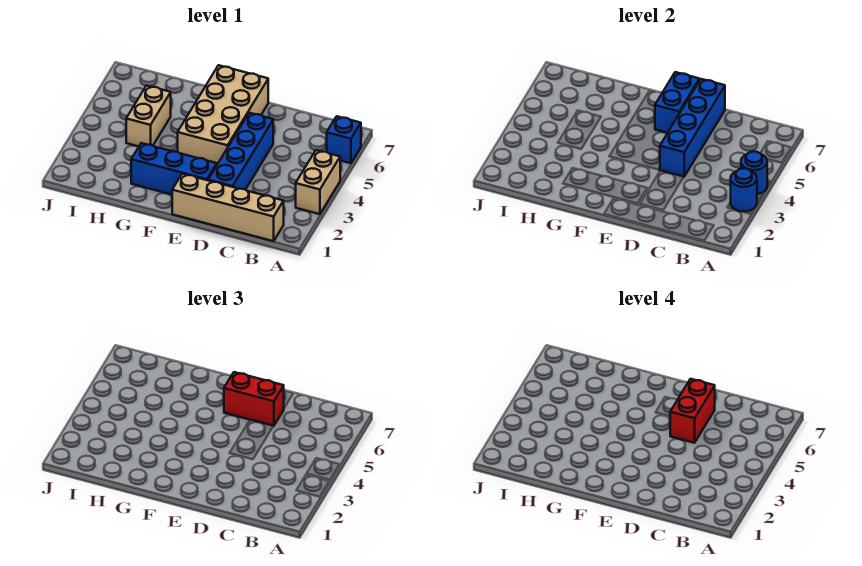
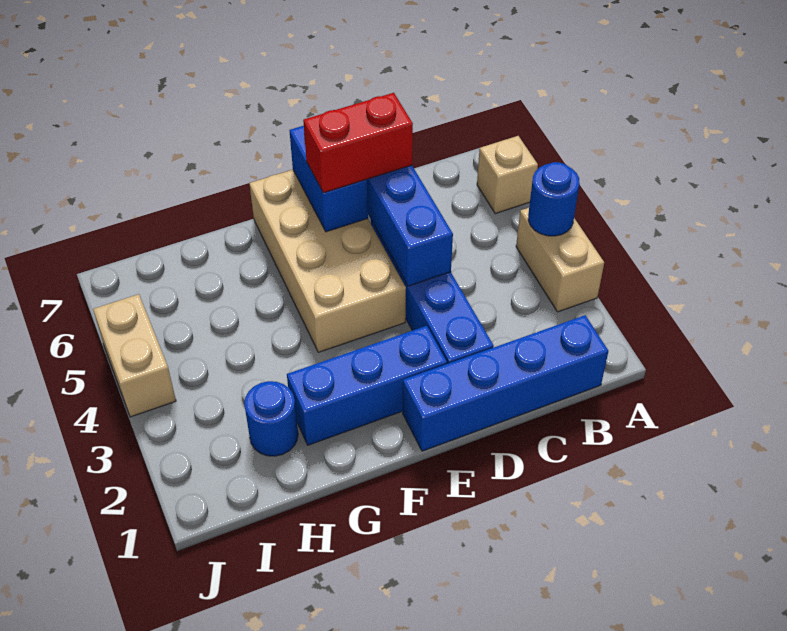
blue round brick A3 level 2 -> blue round brick H2 level 1
blue brick A6 level 1 -> tan brick A6 level 1
tan brick B1:E1 level 1 -> blue brick B1:E1 level 1
red brick D5:D6 level 4 -> none
tan brick H4:H5 level 1 -> tan brick J4:J5 level 1

